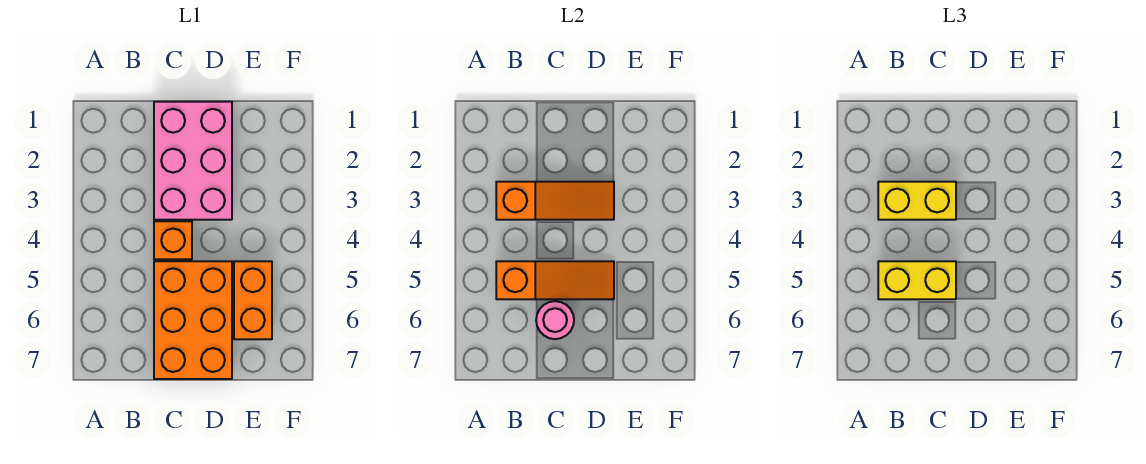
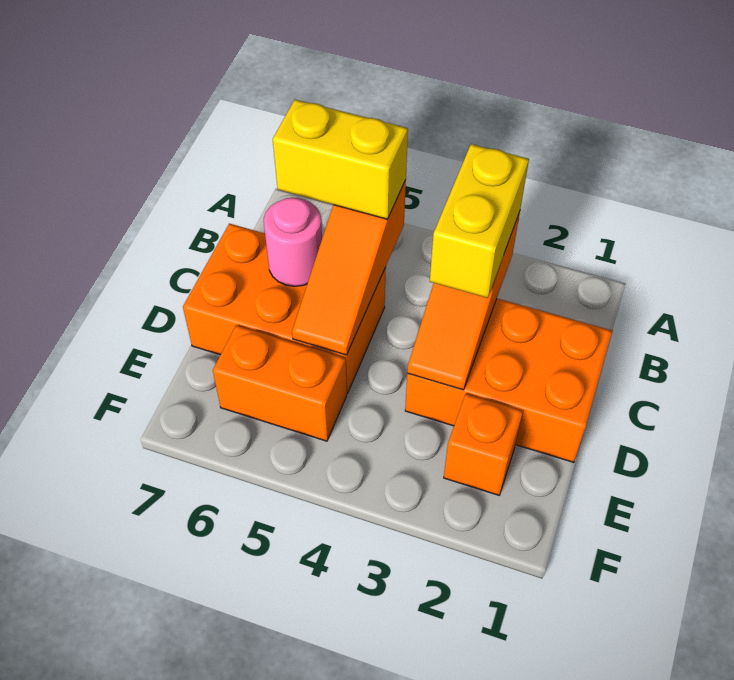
yellow brick B5:C5 level 3 -> yellow brick B5:B6 level 3
pink brick C1:D3 level 1 -> orange brick C1:D3 level 1
orange brick C4 level 1 -> orange brick E2 level 1

